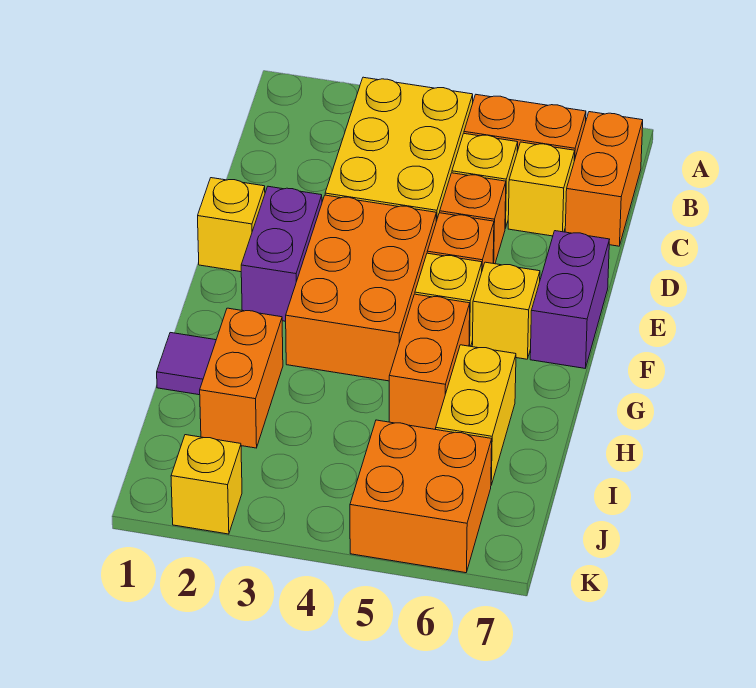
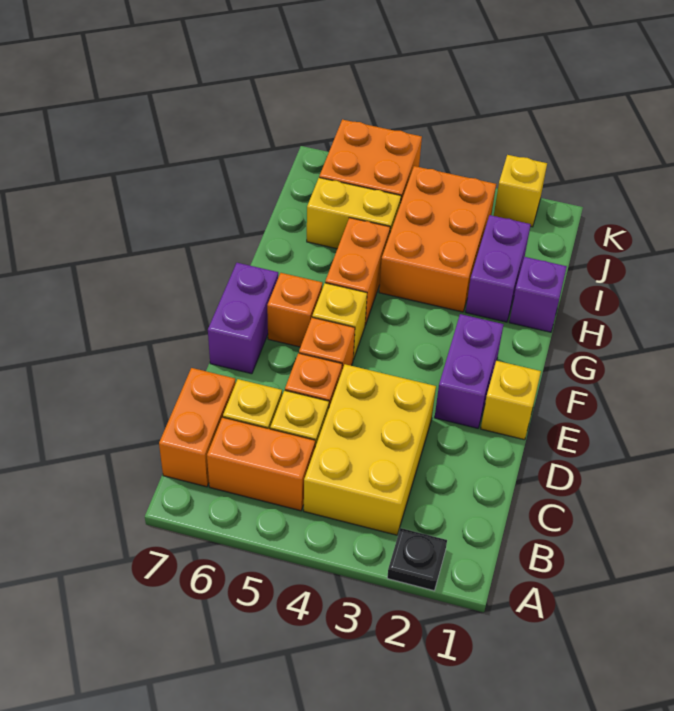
none -> black plate A2 level 1
orange brick E3:G4 level 1 -> orange brick H3:J4 level 1
yellow brick F6 level 1 -> orange brick F6 level 1
purple tile H1 level 1 -> purple brick H1 level 1
orange brick H2:I2 level 1 -> purple brick H2:I2 level 1
yellow brick H6:I6 level 1 -> yellow brick I5:I6 level 1

